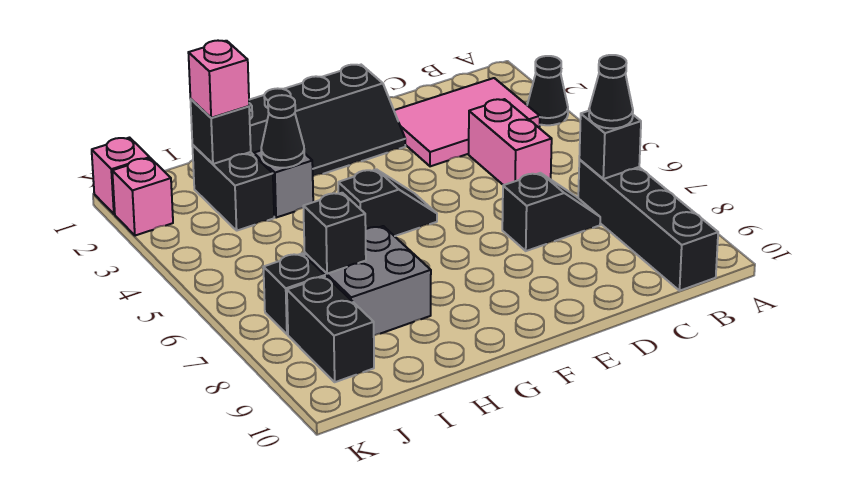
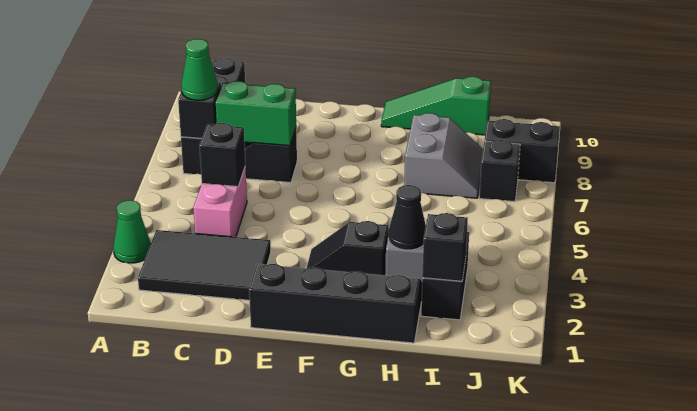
black cone A3 level 1 -> green cone A3 level 1
pink tile B2:D3 level 1 -> black tile B2:D3 level 1
black cone B7 level 3 -> green cone B7 level 3
none -> green brick C7:D7 level 2
black slope F5:G5 level 1 top G -> black slope F3:G3 level 1 top G
none -> green slope G10:I10 level 1 top I
grey brick H7:I8 level 1 -> grey slope H7:I8 level 1 top H
pink brick I2 level 3 -> none
black brick I7 level 2 -> black brick C5 level 2
black brick J8:J9 level 1 -> black brick J8:K8 level 1
pink brick K1 level 1 -> none
pink brick K2 level 1 -> none

